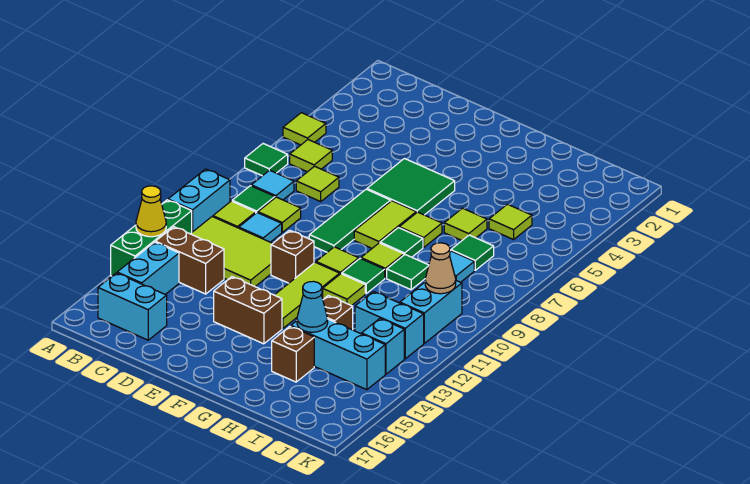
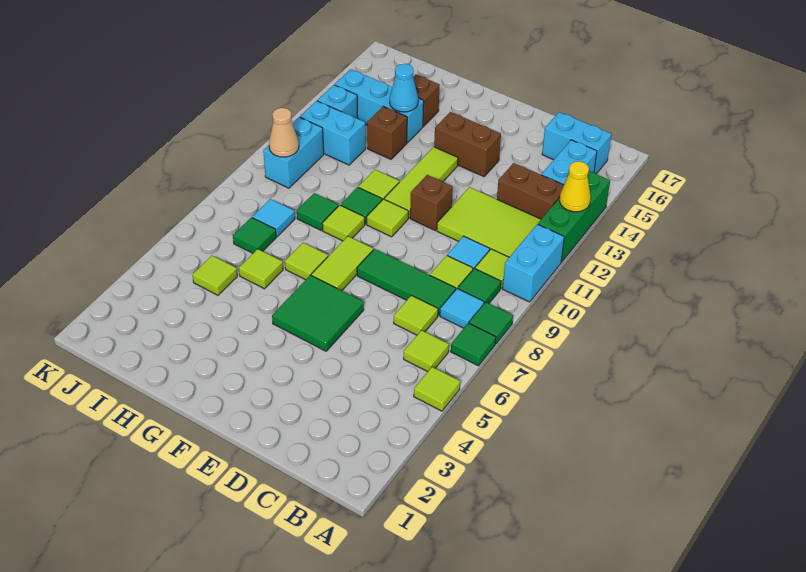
green tile E7:E9 level 1 -> green tile C8:E8 level 1
green tile G8 level 1 -> green tile A8 level 1

